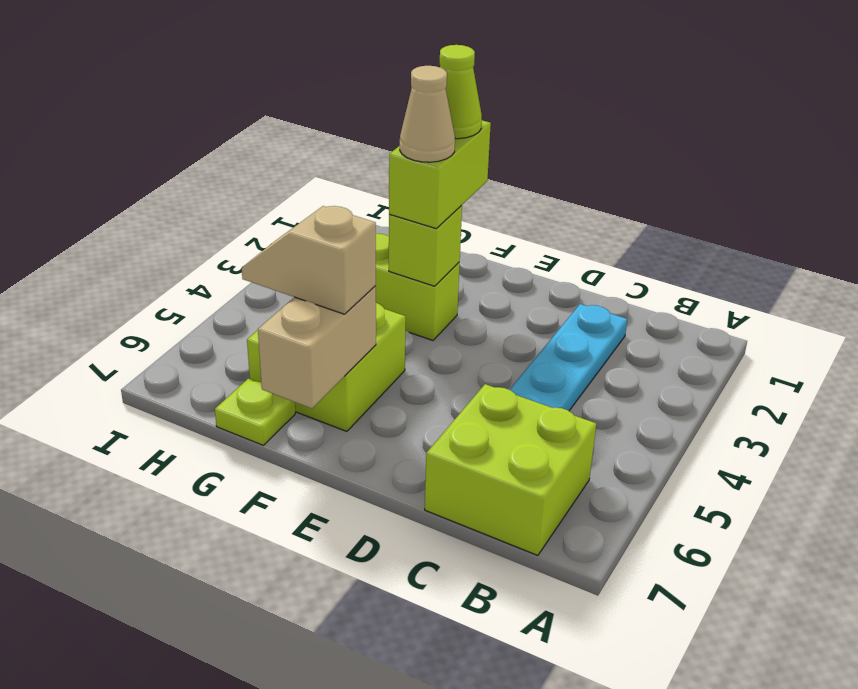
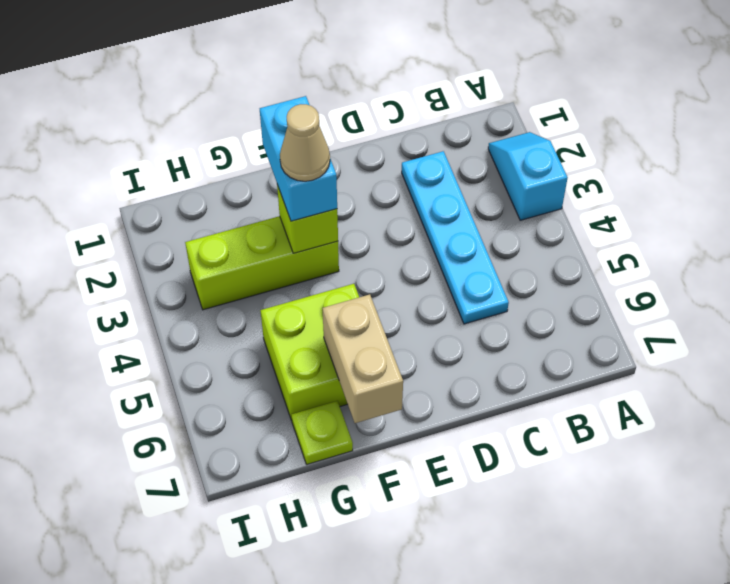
none -> cyan slope A2:A3 level 1 top 3
lime brick B6:C7 level 1 -> none
lime brick F2:F3 level 3 -> cyan brick F2:F3 level 3
lime cone F2 level 4 -> none
tan slope F6:G6 level 3 top F -> none

